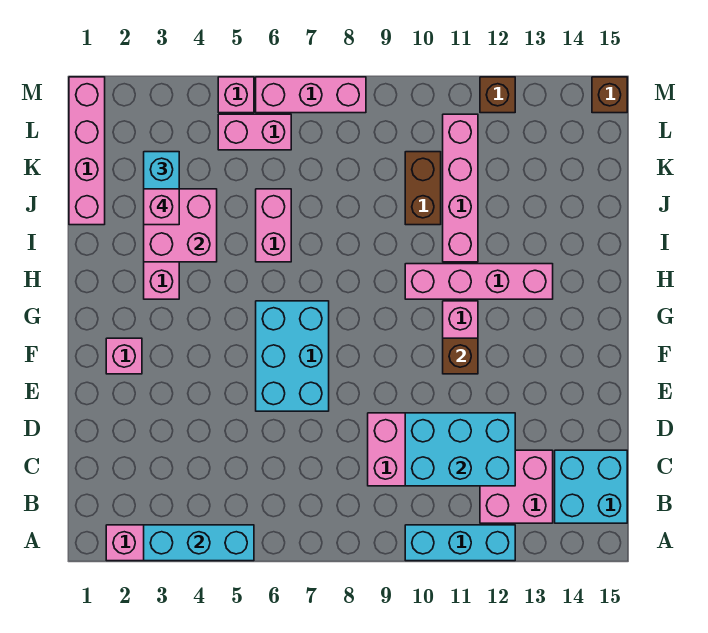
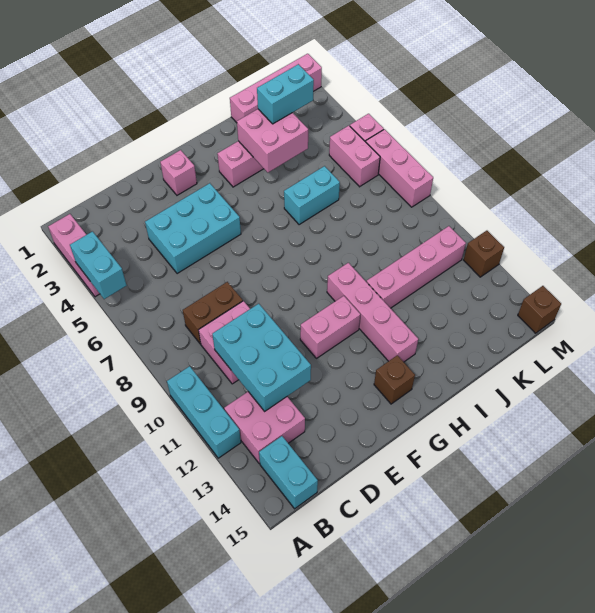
cyan brick A3:A5 level 2 -> cyan brick A4:A5 level 2
cyan brick B14:C15 level 1 -> cyan brick B14:B15 level 1
cyan brick E6:G7 level 1 -> cyan brick D4:F5 level 1
brown brick F11 level 2 -> brown brick G14 level 1
pink brick I6:J6 level 1 -> cyan brick I6:J6 level 1
pink brick J3 level 4 -> none
brown brick J10:K10 level 1 -> brown brick C8:D8 level 1

